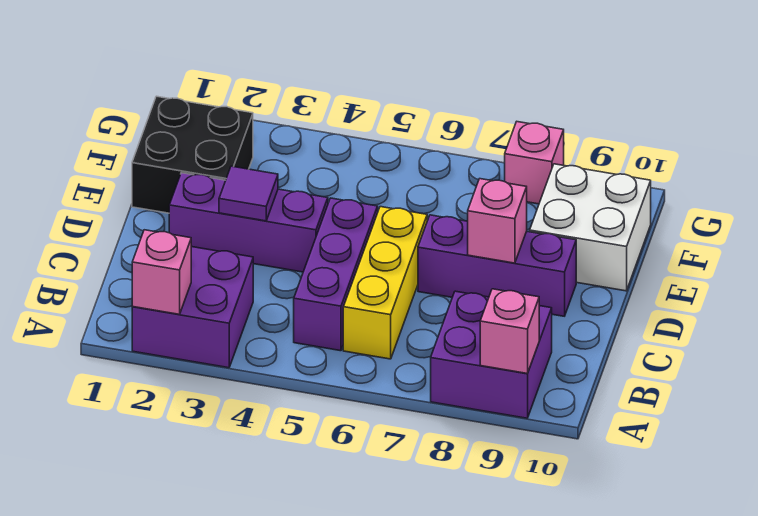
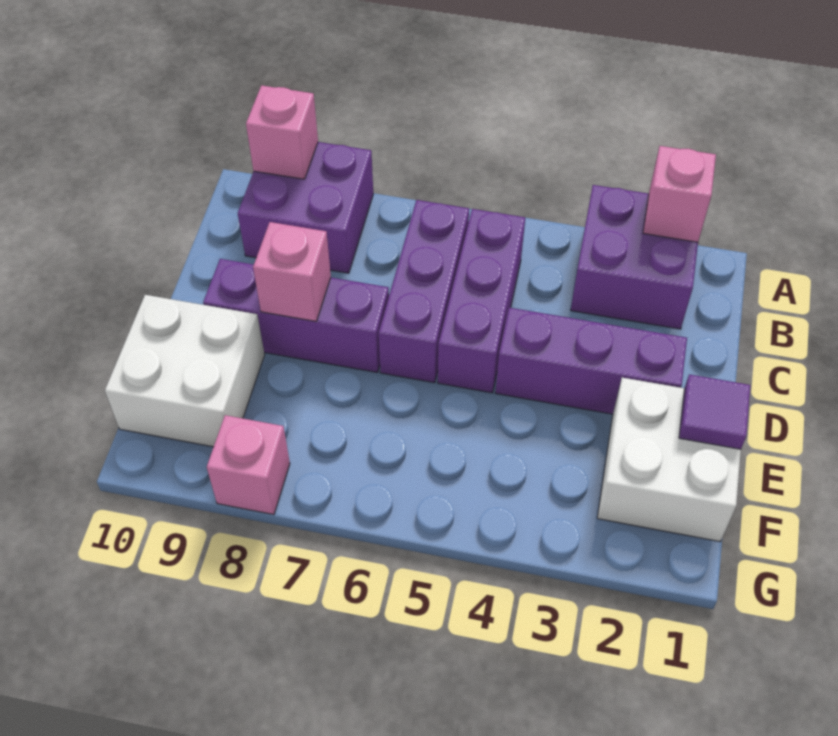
yellow brick B6:D6 level 1 -> purple brick B6:D6 level 1
purple tile D3 level 2 -> purple tile E1 level 2
black brick E1:F2 level 1 -> white brick E1:F2 level 1

